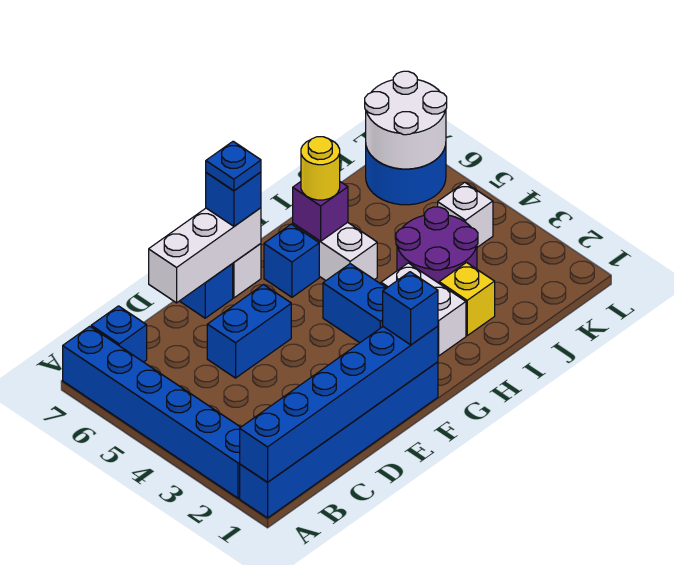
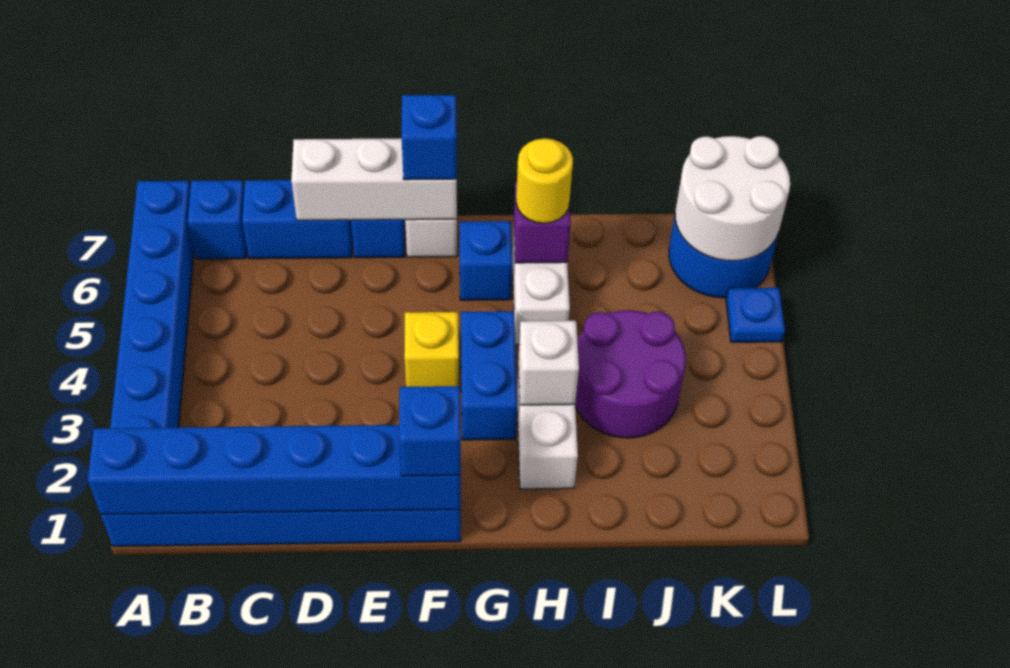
blue brick D5:E5 level 1 -> blue brick C7:D7 level 1
blue plate F7 level 4 -> blue plate L5 level 1
yellow brick I2 level 1 -> yellow brick F4 level 1
white brick K4 level 1 -> white brick H3 level 2

